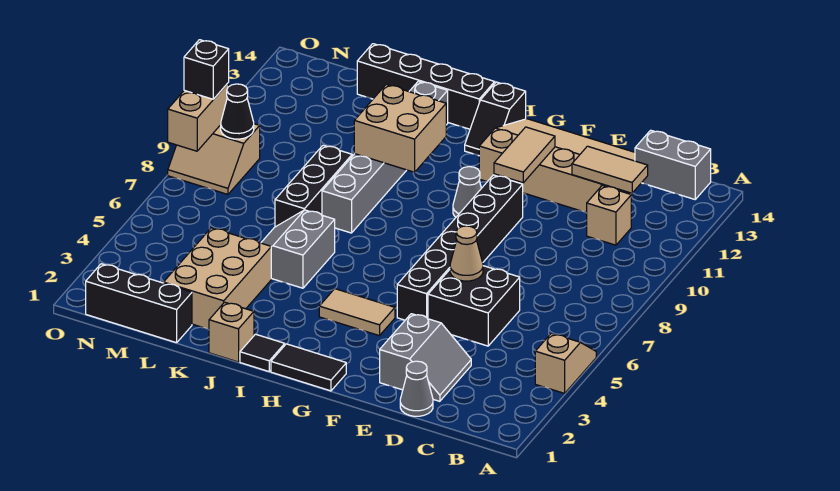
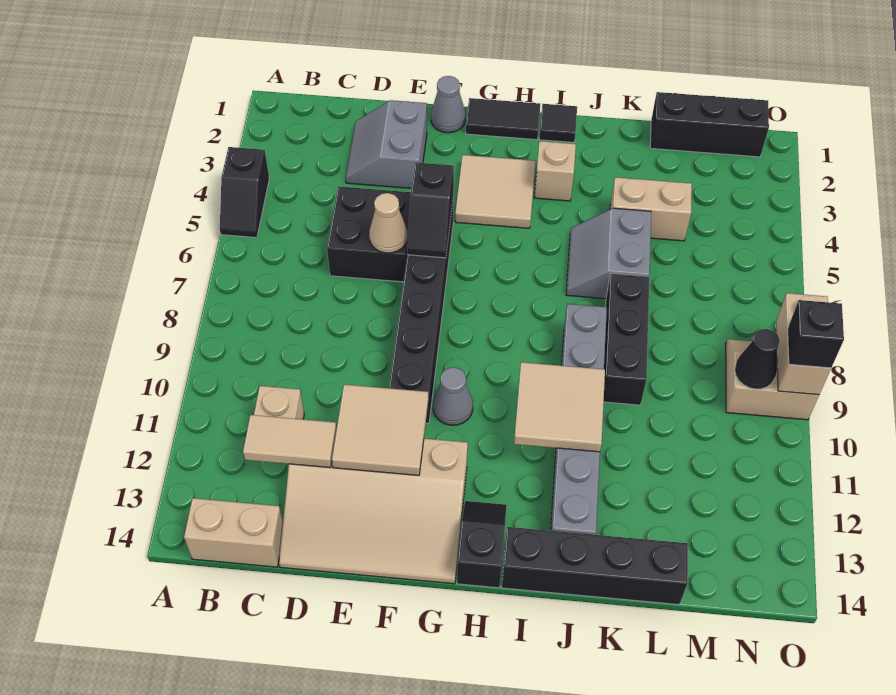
tan slope A4:A5 level 1 top 4 -> black slope A4:A5 level 1 top 4
grey brick B14:C14 level 1 -> tan brick B14:C14 level 1
grey cone D1 level 1 -> grey cone F1 level 1
none -> black slope F5:F6 level 2 top 5
tan tile F11:F12 level 2 -> tan tile E11:F12 level 2
tan tile G4:H4 level 1 -> tan tile G3:H4 level 1
tan brick I10:J11 level 2 -> tan tile I10:J11 level 2
tan brick J1 level 1 -> tan brick I3 level 1
grey slope J5:K6 level 1 top J -> grey slope J5:K6 level 1 top K
tan brick K2:L4 level 1 -> tan brick K4:L4 level 1

